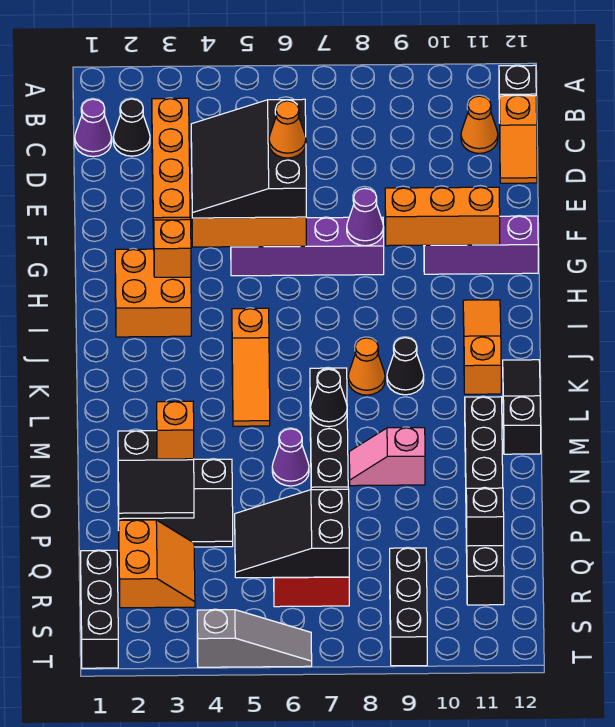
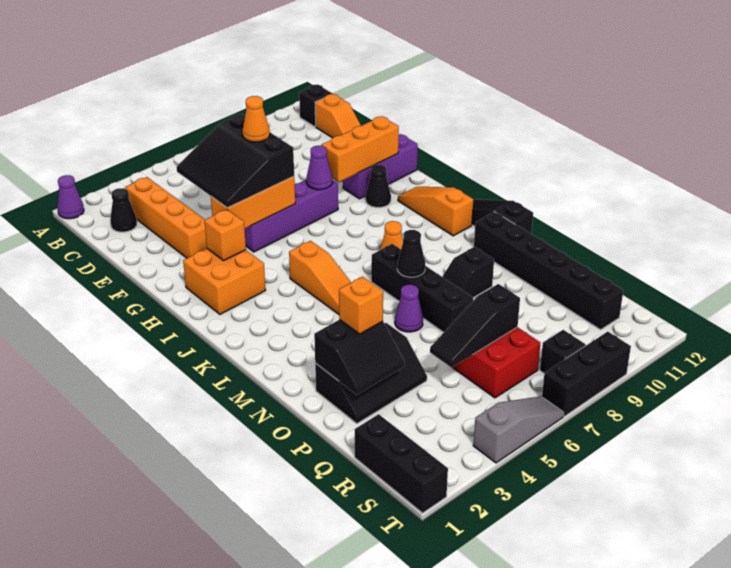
purple cone C1 level 1 -> purple cone A1 level 1
orange cone C11 level 1 -> none
black cone K9 level 1 -> black cone H10 level 1
pink slope N8:N9 level 1 top 9 -> black slope N8:N9 level 1 top 9
orange slope Q2:R3 level 1 top 2 -> none
black slope Q5:R7 level 2 top 7 -> black slope Q5:Q7 level 2 top 7
black brick Q11 level 2 -> black brick S8 level 1
black brick R9:T9 level 1 -> black brick T7:T9 level 1

